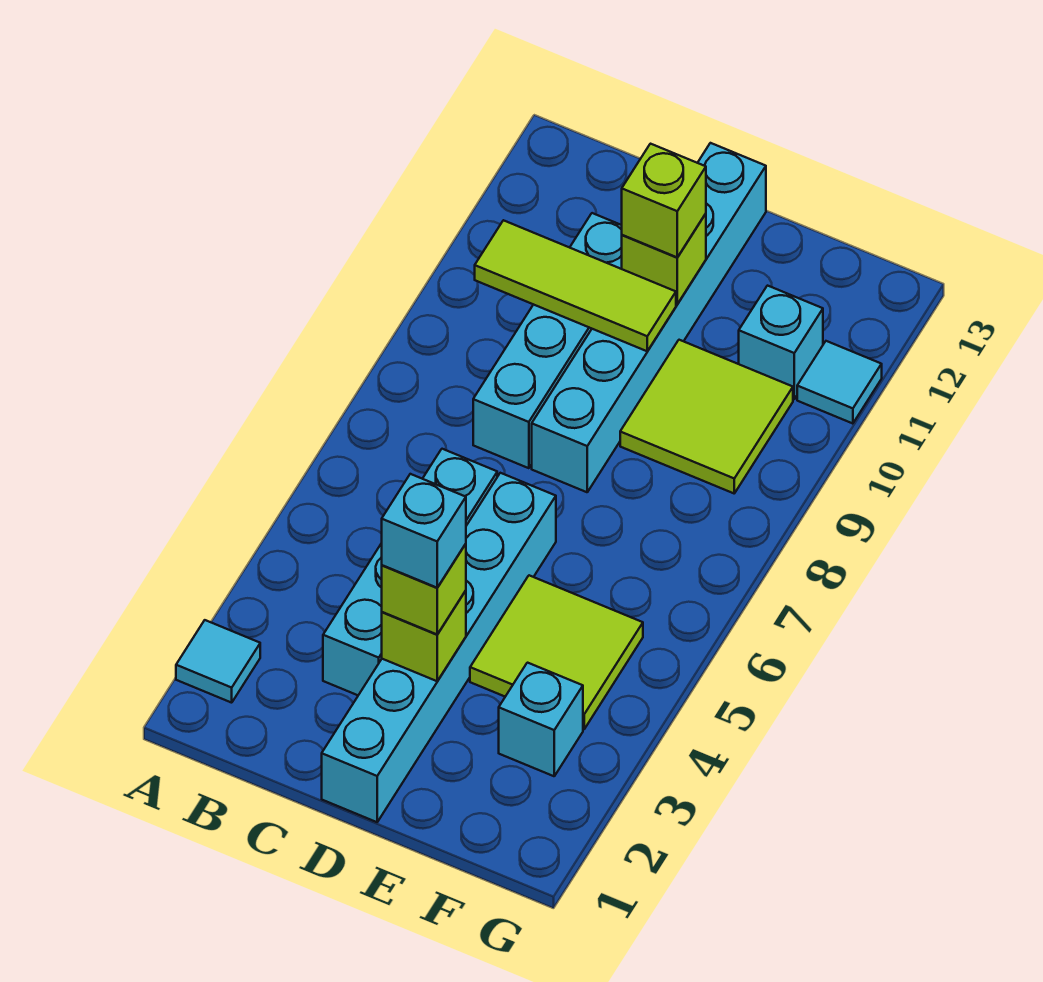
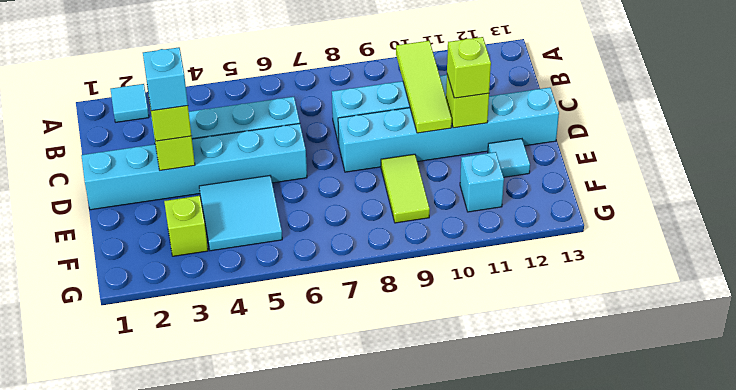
lime tile E4:F5 level 1 -> cyan tile E4:F5 level 1
lime tile E9:F10 level 1 -> lime tile E9:F9 level 1
cyan brick F3 level 1 -> lime brick F3 level 1
cyan tile G11 level 1 -> cyan tile E12 level 1

